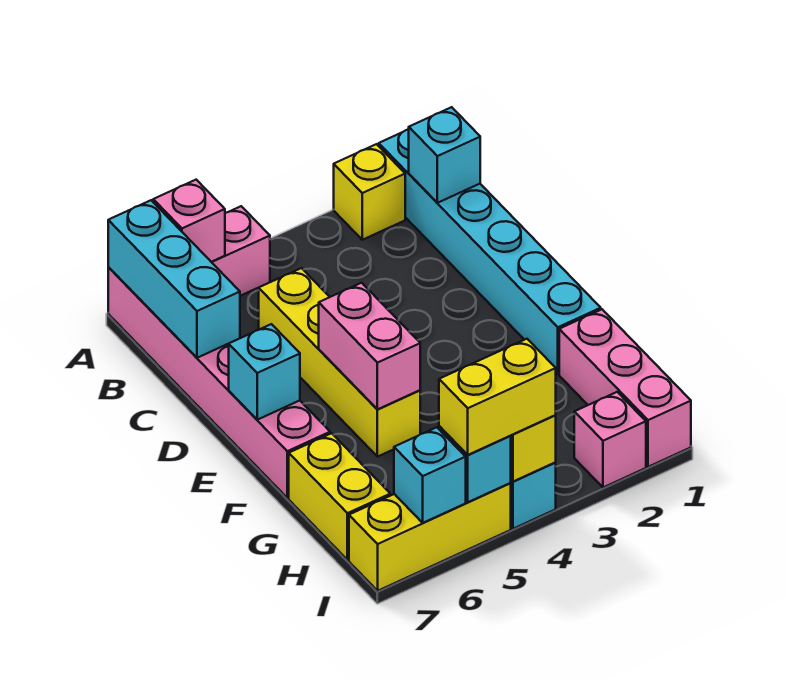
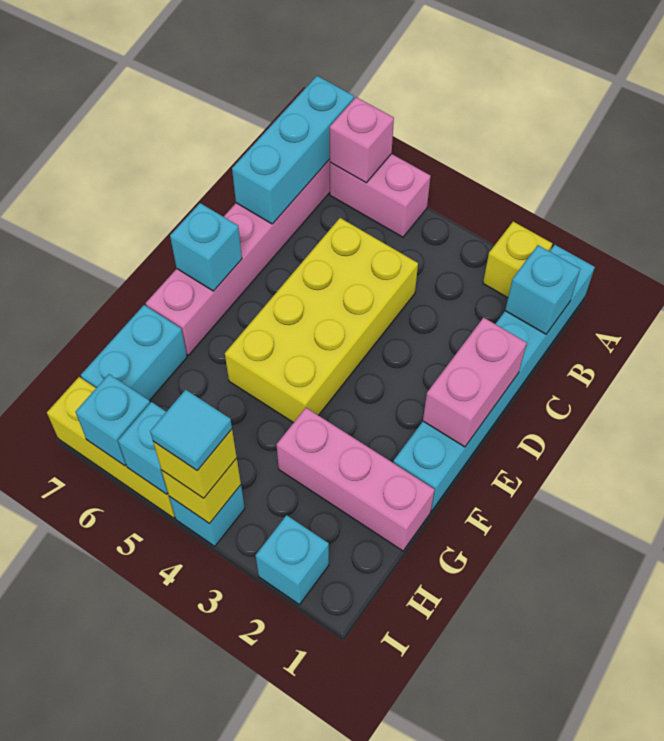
yellow brick C5:F5 level 1 -> yellow brick C4:F5 level 1
pink brick E5:F5 level 2 -> pink brick D1:E1 level 2
pink brick G1:I1 level 1 -> pink brick G1:G3 level 1
yellow brick G7:H7 level 1 -> cyan brick G7:H7 level 1
pink brick I2 level 1 -> cyan brick I2 level 1
yellow brick I4:I5 level 3 -> yellow brick I4 level 3
none -> cyan tile I4 level 4

